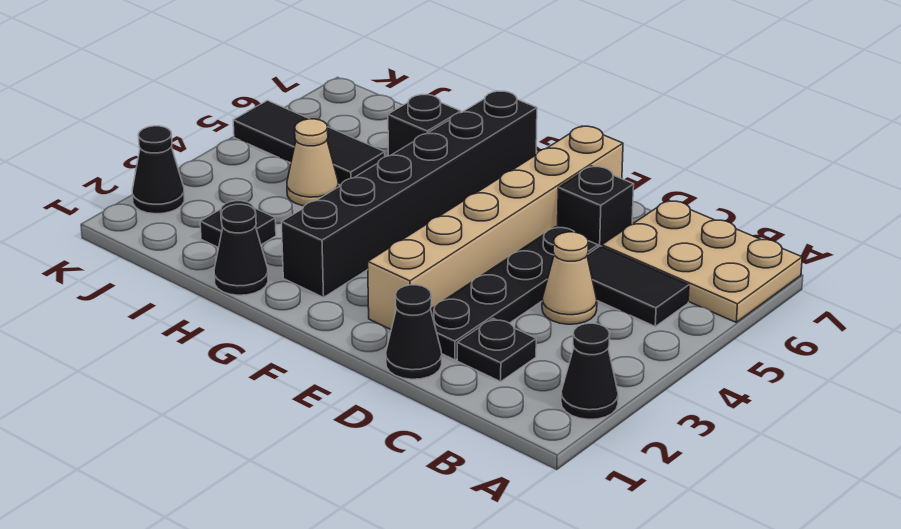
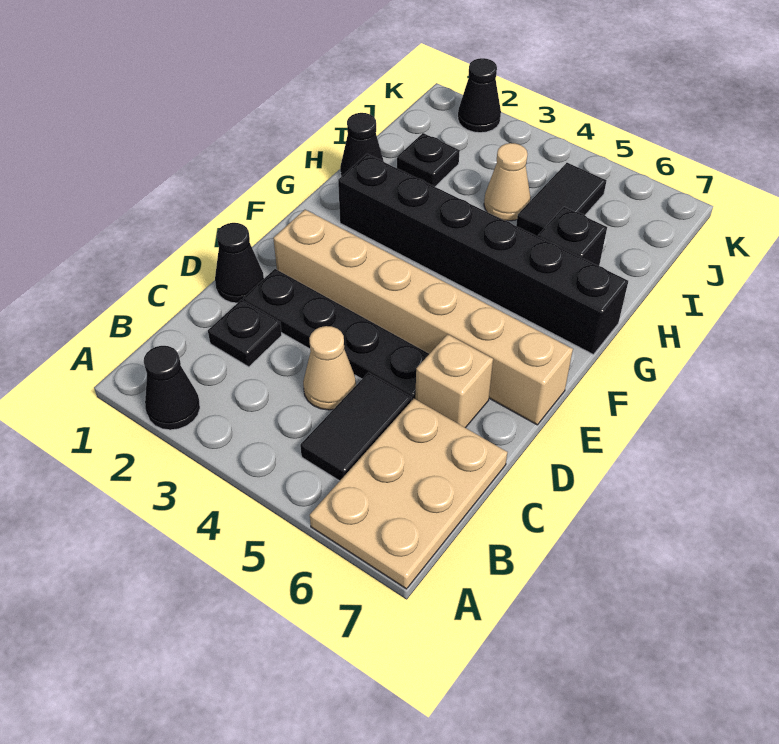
black brick D6 level 1 -> tan brick D6 level 1
black tile I5:K5 level 1 -> black tile I5:J5 level 1

